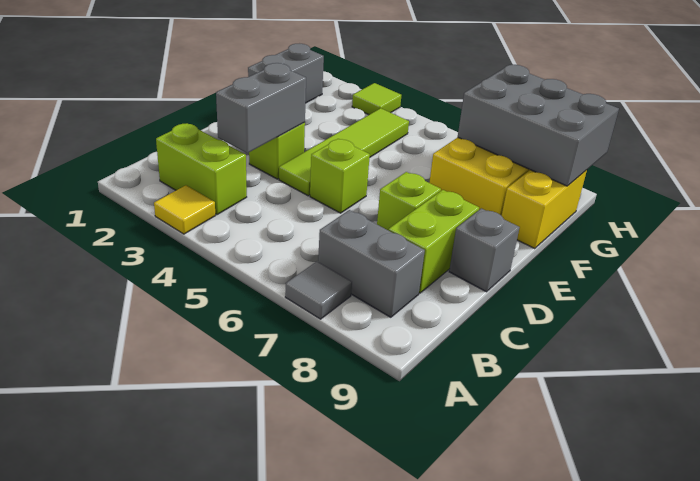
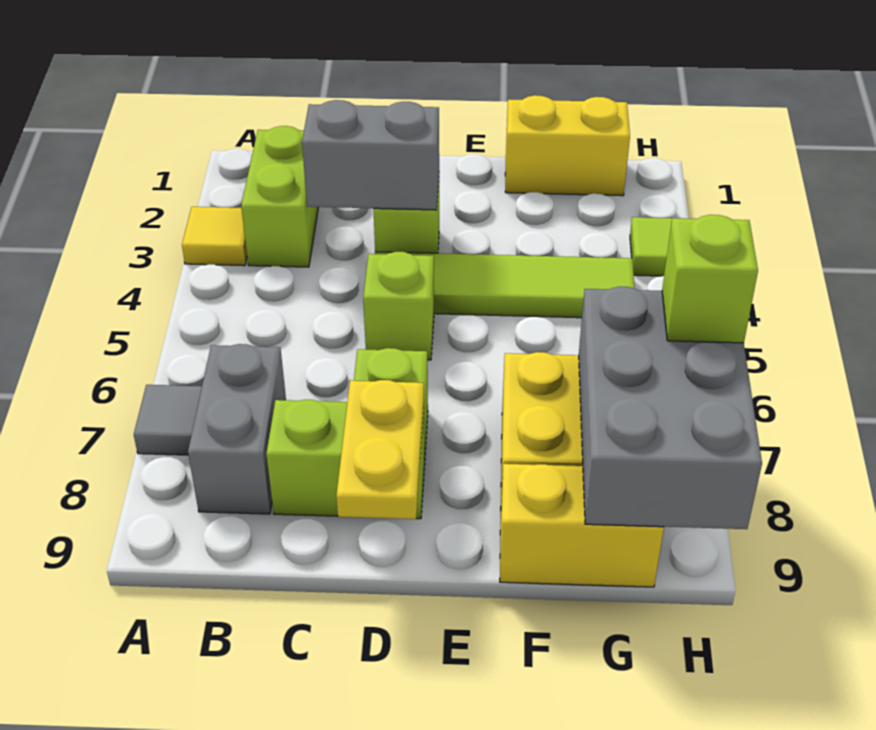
none -> yellow plate D8:D9 level 2
grey brick D9 level 1 -> none
grey brick F1:G1 level 1 -> yellow brick F1:G1 level 1
none -> lime brick H7 level 3

